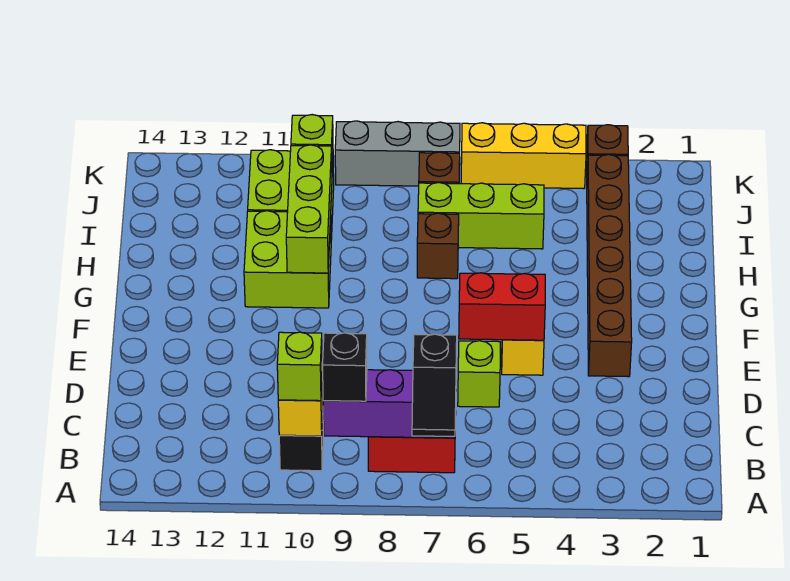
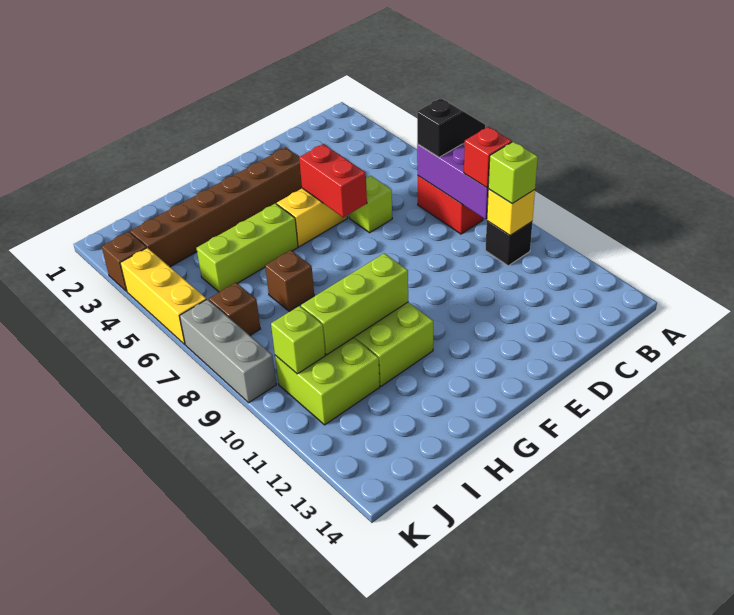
black brick B9 level 3 -> red brick B9 level 3
lime brick I5:I7 level 1 -> lime brick G5:I5 level 1

